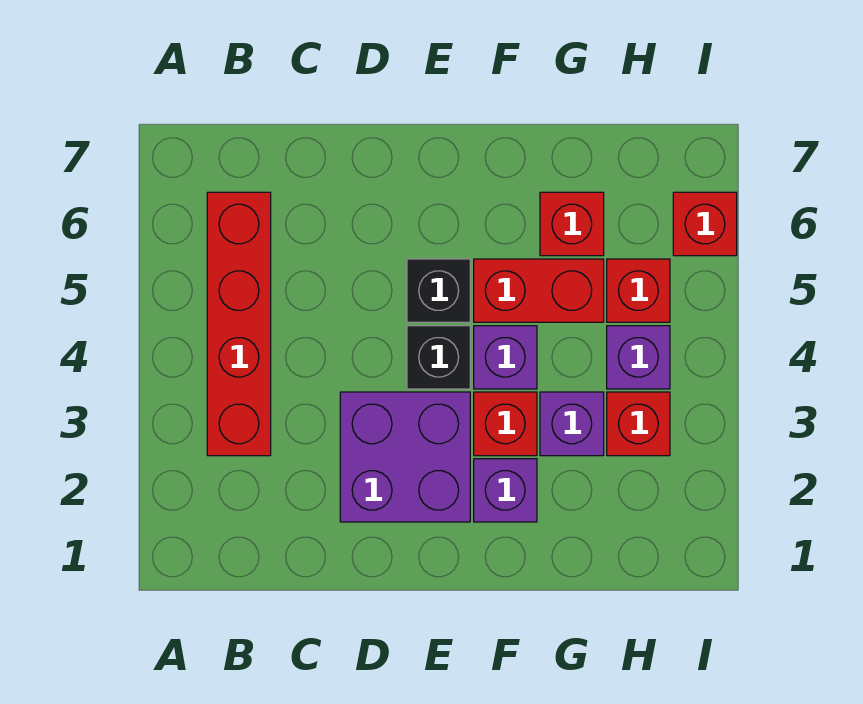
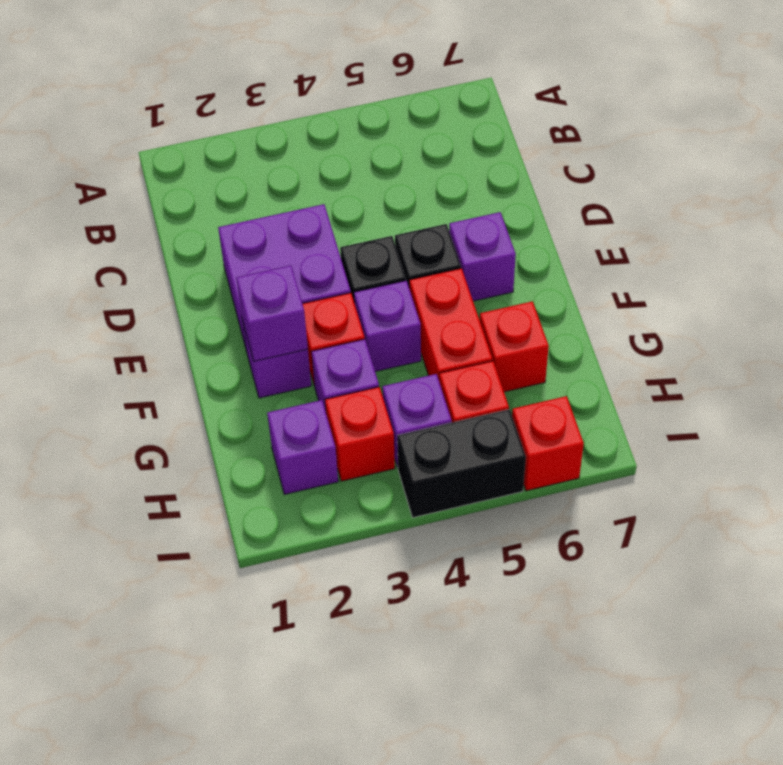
red brick B3:B6 level 1 -> none
none -> purple brick E6 level 1
none -> purple brick F2 level 2
none -> purple brick H2 level 1
none -> black brick I4:I5 level 1

